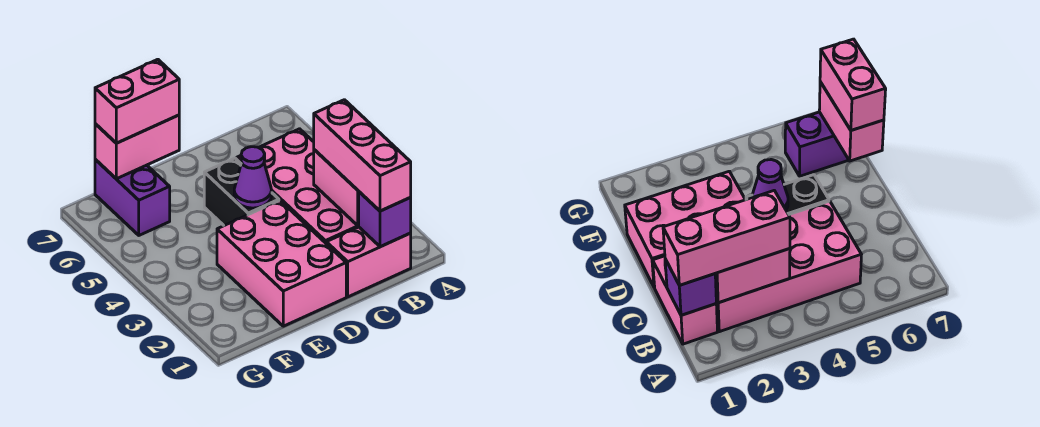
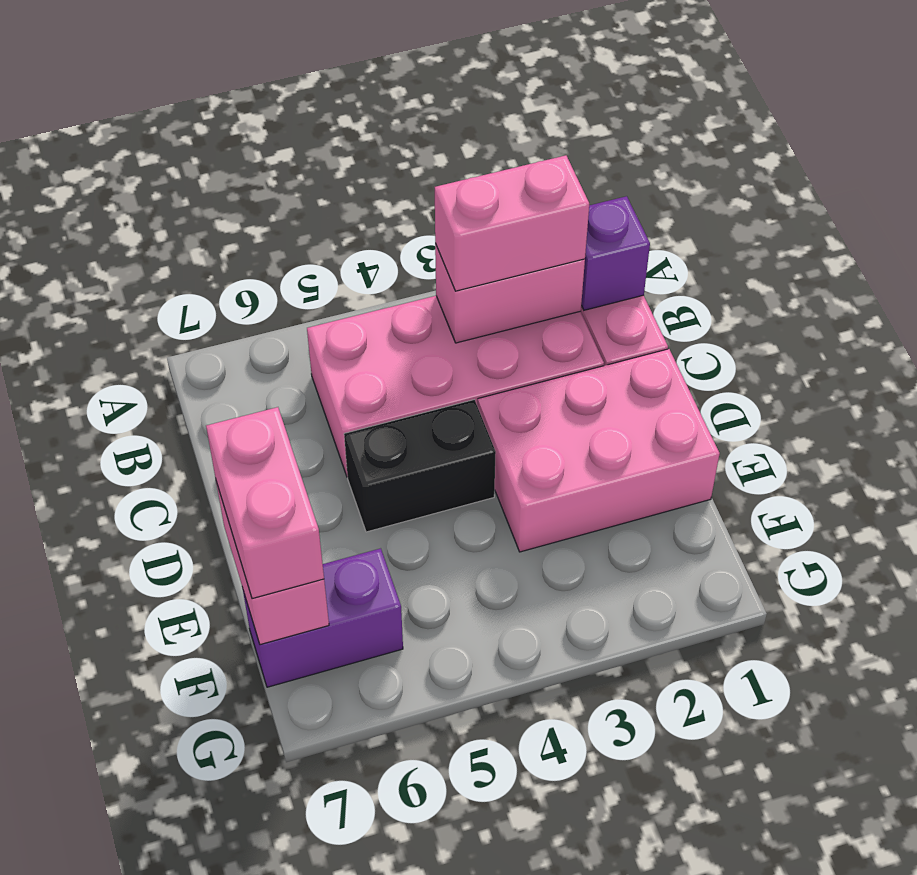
pink brick B1:B3 level 3 -> pink brick B2:B3 level 3
purple cone D4 level 2 -> none

